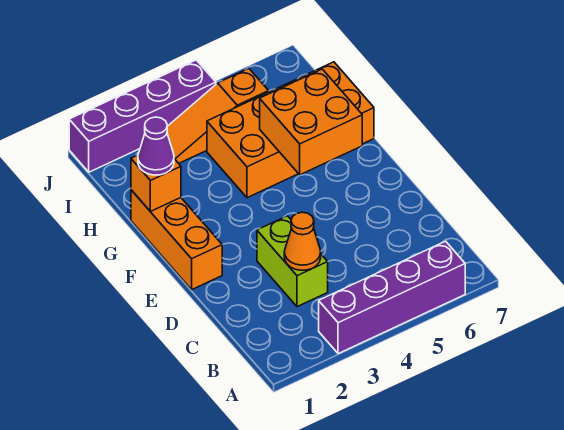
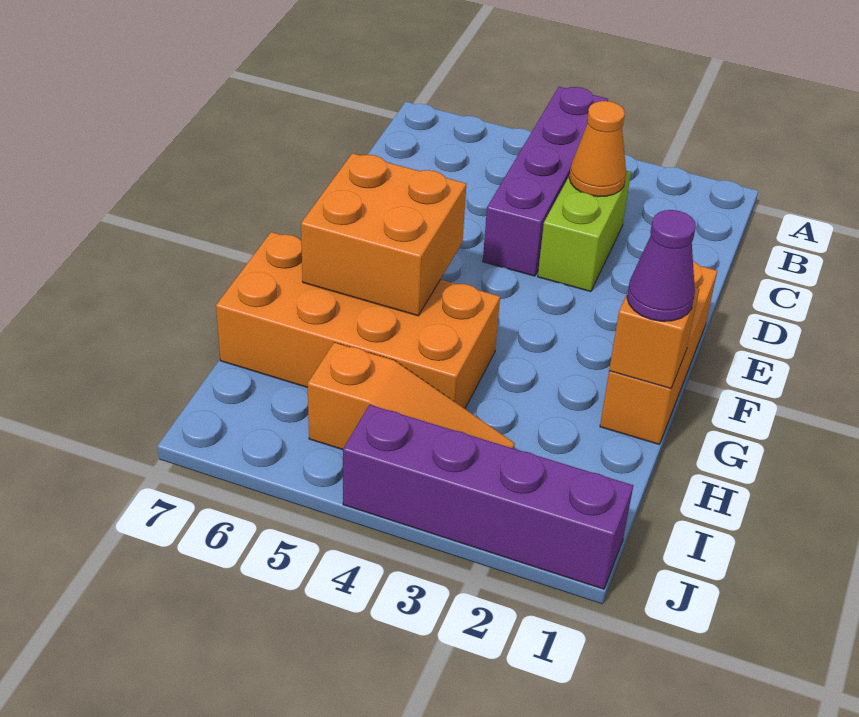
purple brick A3:A6 level 1 -> purple brick A4:D4 level 1

